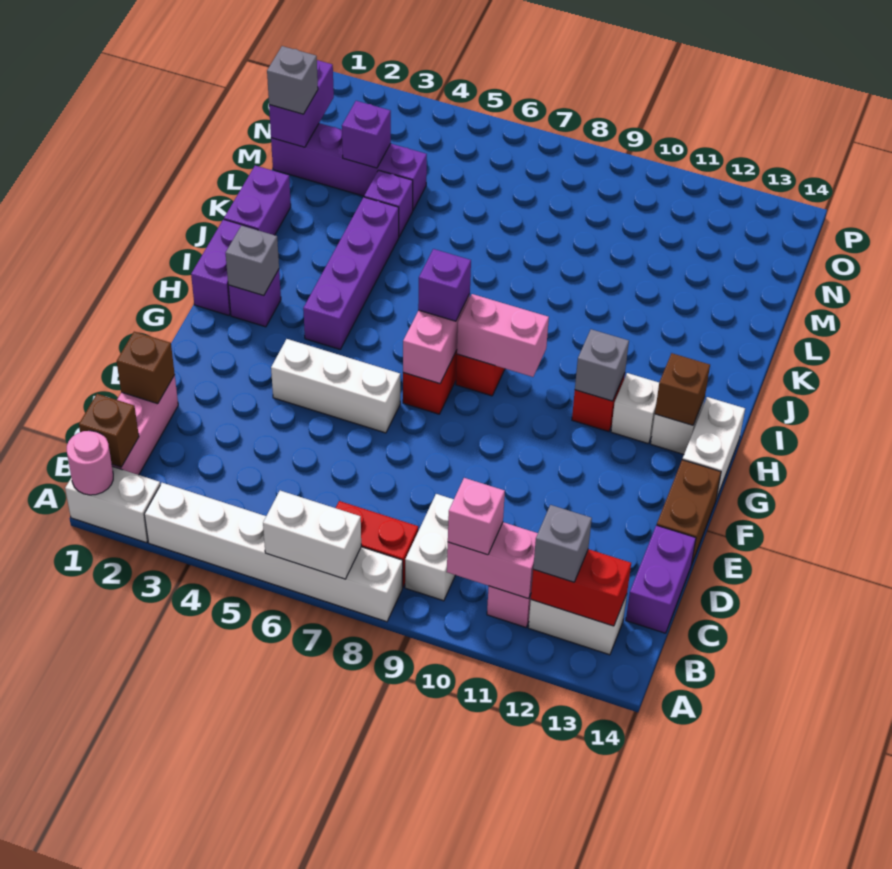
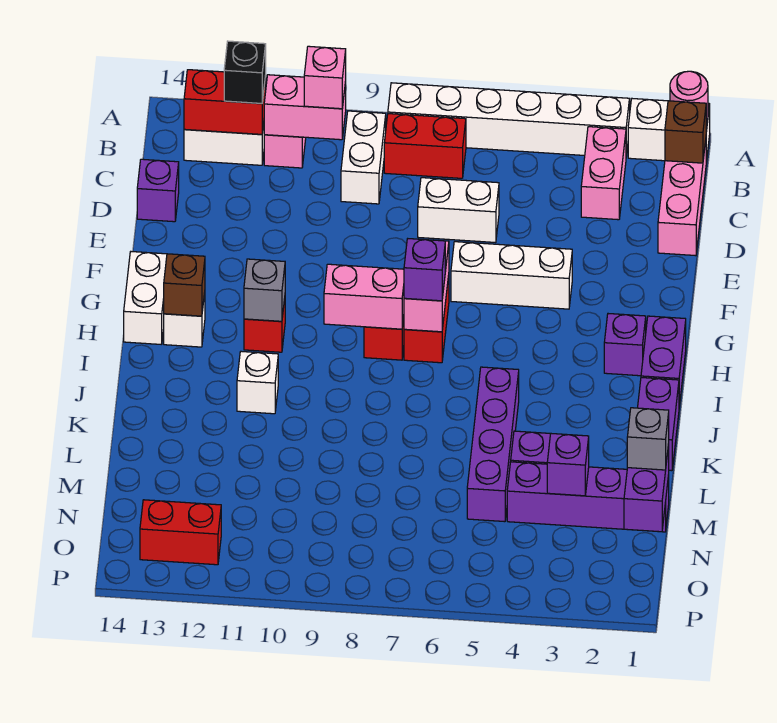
white brick A6:A7 level 2 -> white brick D6:D7 level 1
none -> pink brick B3:C3 level 1
grey brick B12 level 3 -> black brick B12 level 3
purple brick C14:D14 level 1 -> purple brick D14 level 1
brown brick D1 level 2 -> none
brown brick E14:F14 level 1 -> none
grey brick H2 level 2 -> none
purple brick H4:K4 level 1 -> purple brick J5:M5 level 1
white brick H12 level 1 -> white brick J11 level 1
none -> red brick O12:O13 level 1

